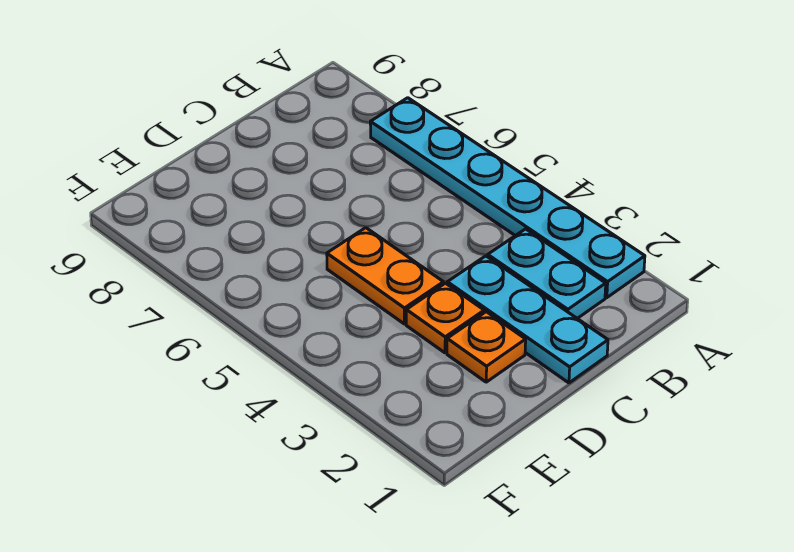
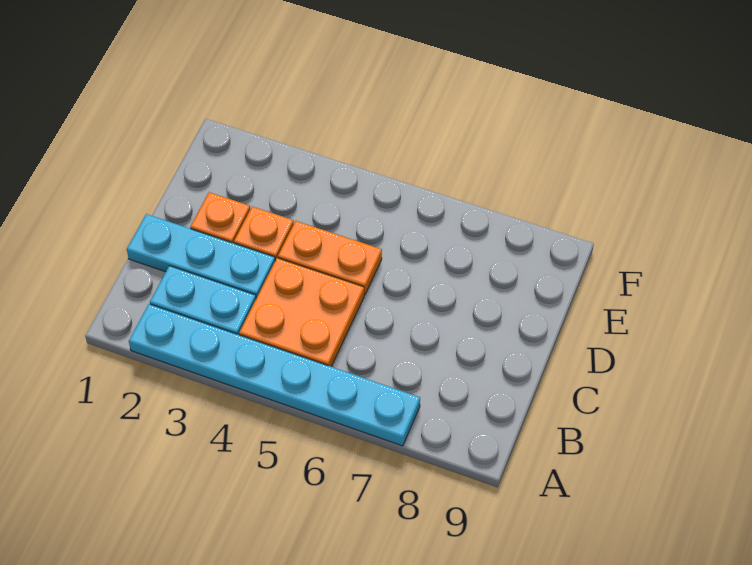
none -> orange plate B4:C5 level 1

